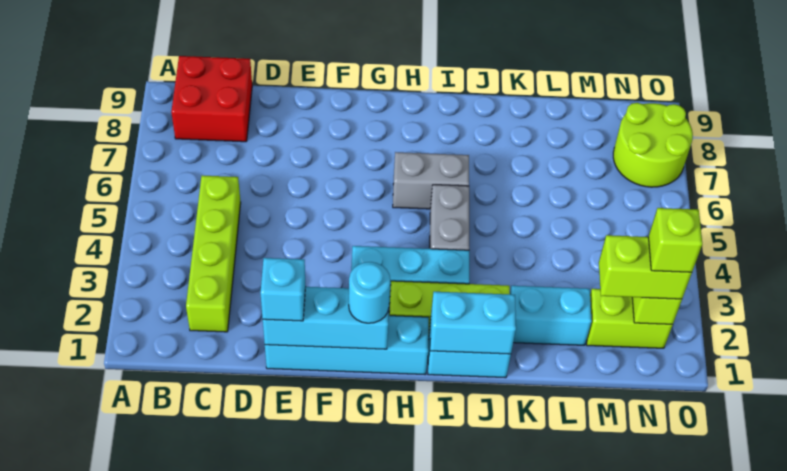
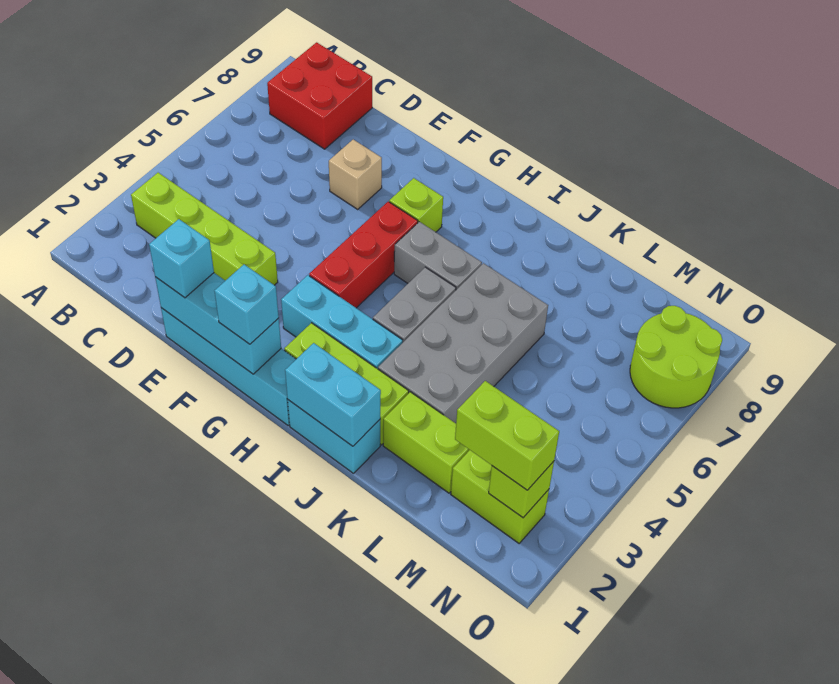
lime brick C2:C5 level 1 -> lime brick B3:E3 level 1
none -> tan brick E7 level 1
cyan round brick G1 level 3 -> cyan brick G1 level 3
none -> red brick G4:G6 level 1
none -> grey brick J3:K6 level 1
cyan brick K2:L2 level 1 -> lime brick K2:L2 level 1
lime brick N2 level 4 -> lime brick G7 level 1

